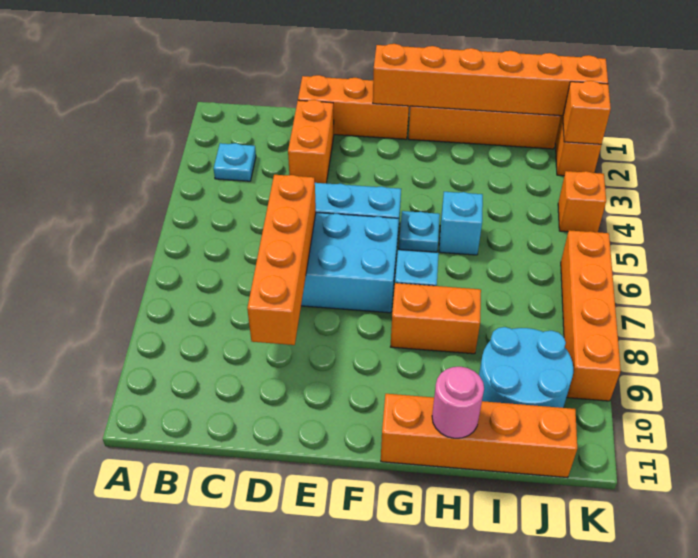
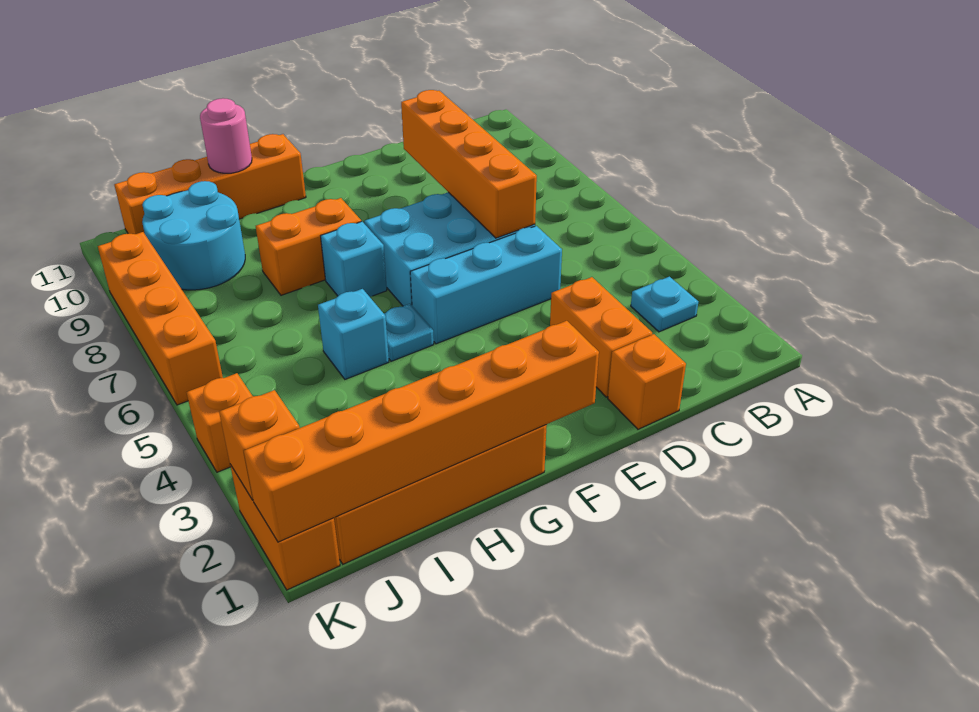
orange brick D1:F1 level 1 -> orange brick D1 level 1

